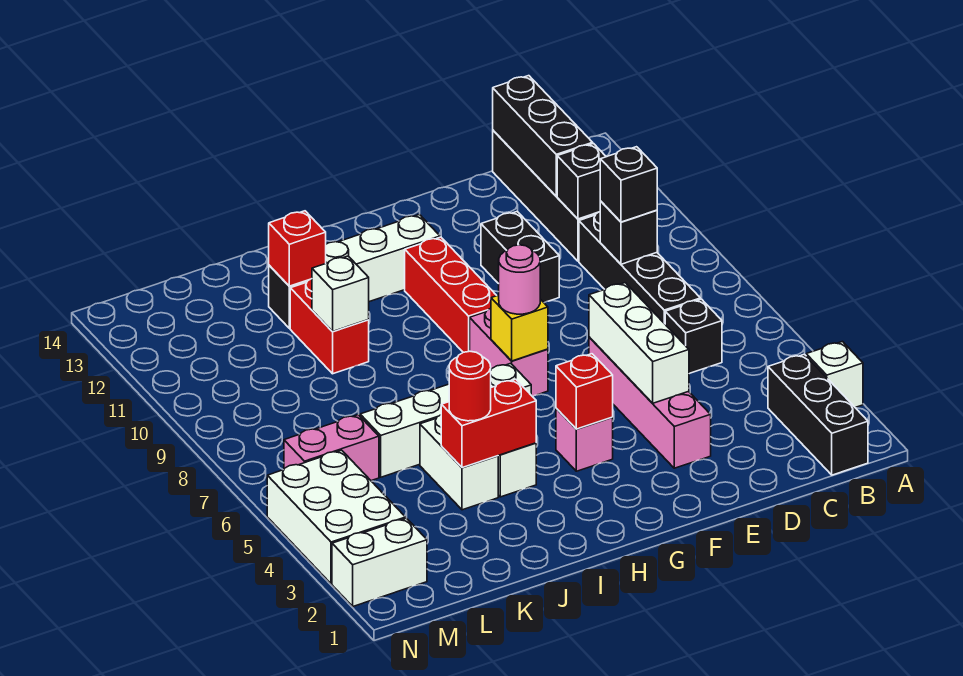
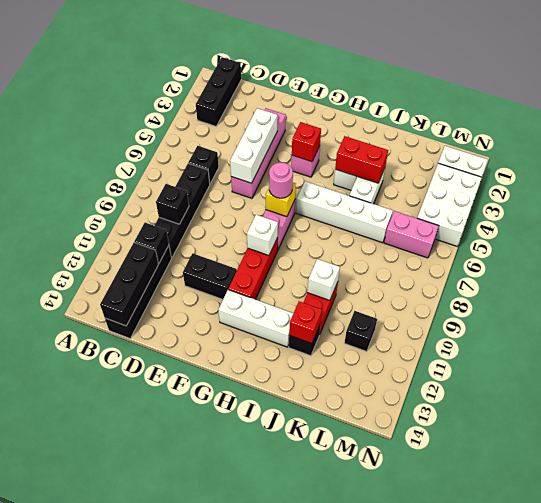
white brick A3 level 1 -> white brick G9 level 2
black brick C9 level 3 -> black brick L11 level 1
black brick E10:E11 level 1 -> black brick E11:F11 level 1
red round brick J4 level 3 -> none

